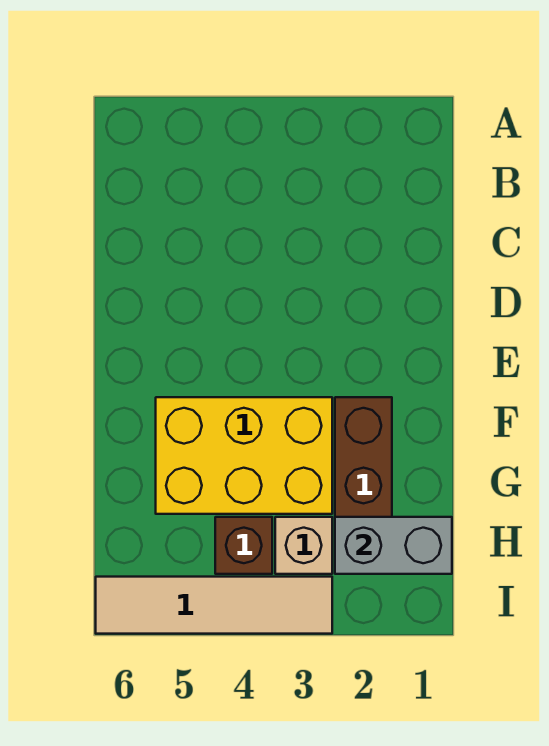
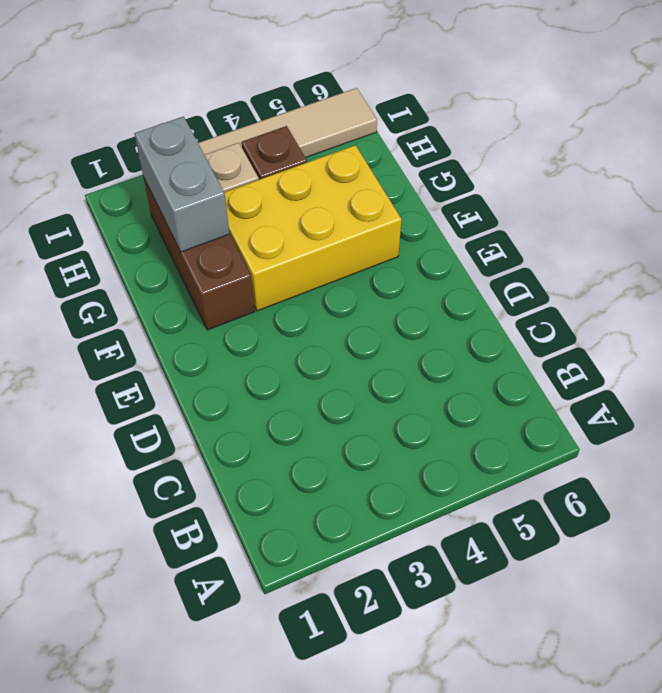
grey brick H1:H2 level 2 -> grey brick G2:H2 level 2

